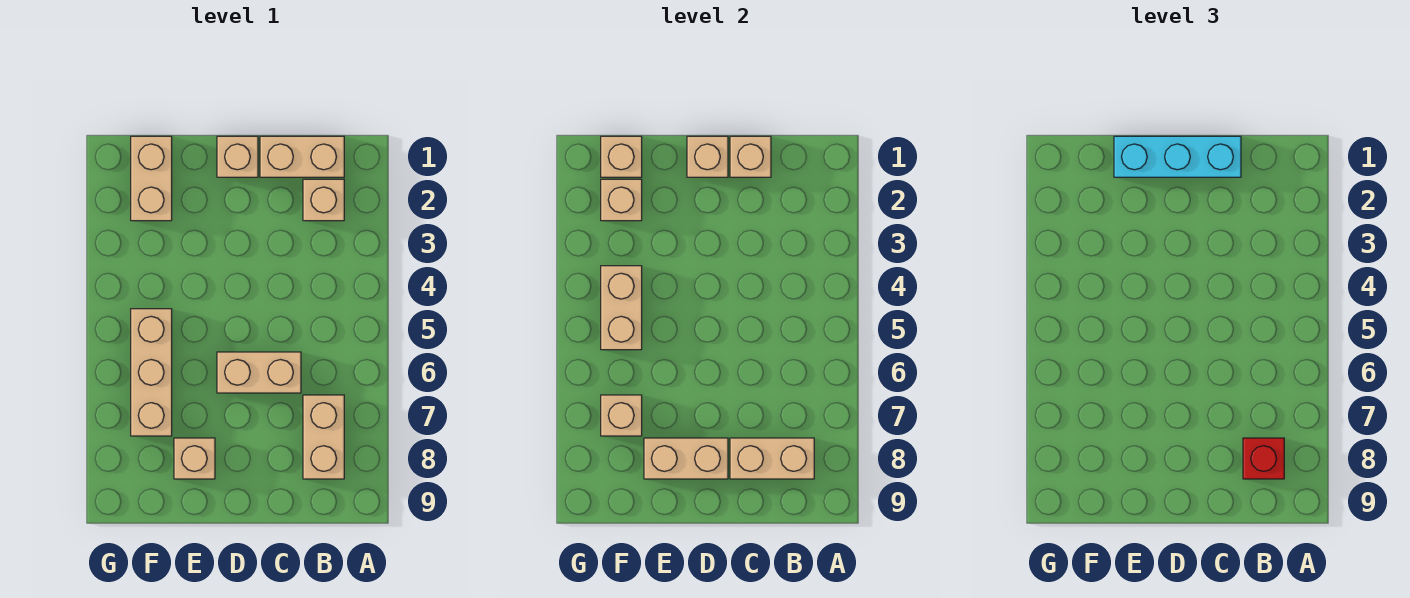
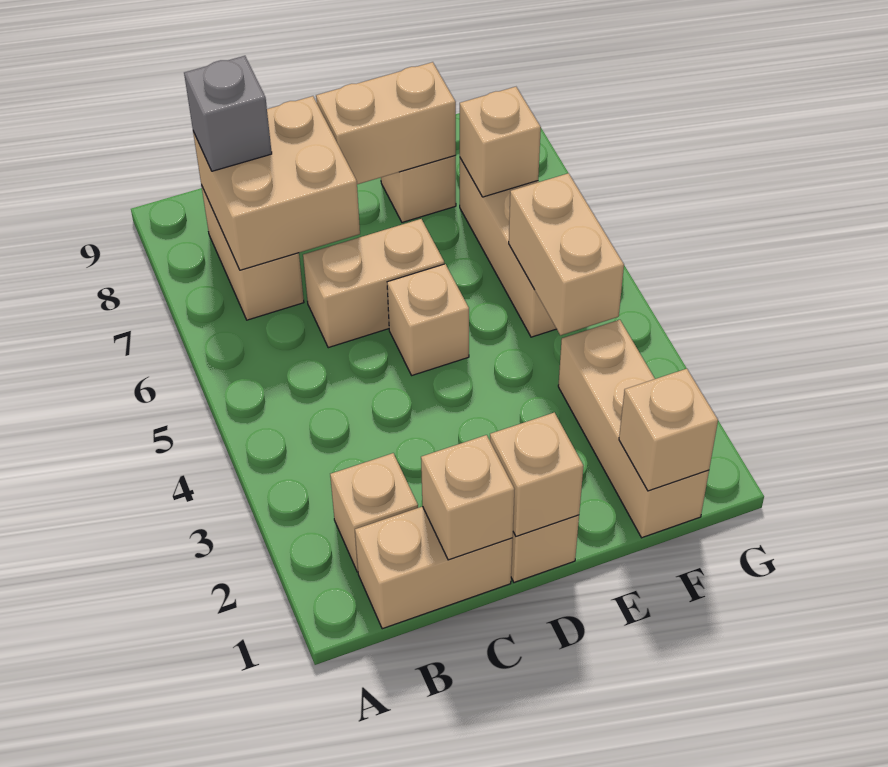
tan brick B8:C8 level 2 -> tan brick B7:C8 level 2
red brick B8 level 3 -> grey brick B8 level 3
cyan brick C1:E1 level 3 -> none
tan brick F1:F2 level 1 -> tan brick F1:F3 level 1
tan brick F2 level 2 -> tan brick D5 level 1

